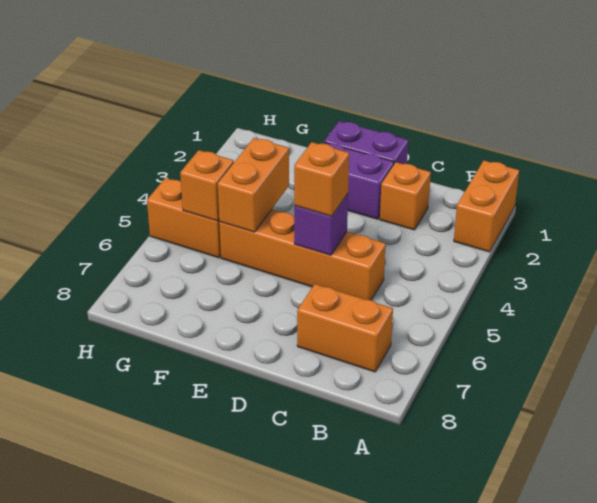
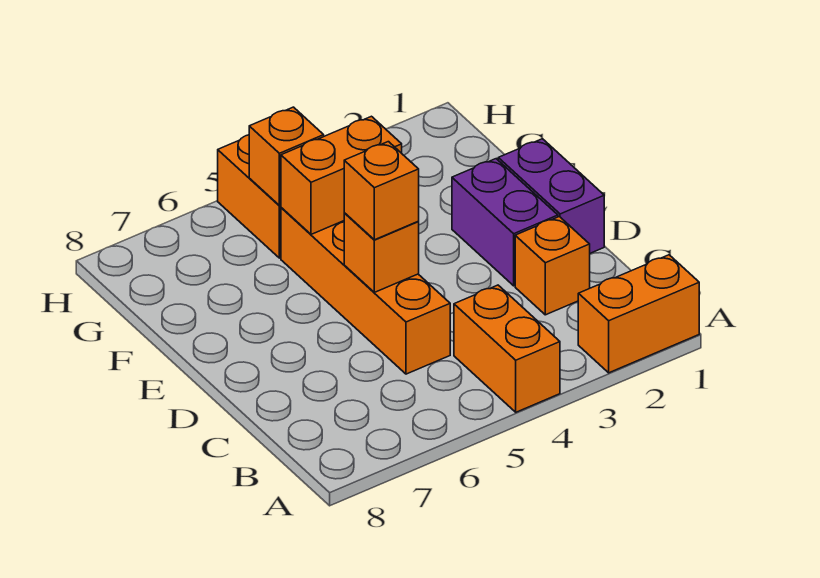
orange brick B7:C7 level 1 -> orange brick A4:B4 level 1
purple brick D5 level 2 -> orange brick D5 level 2

